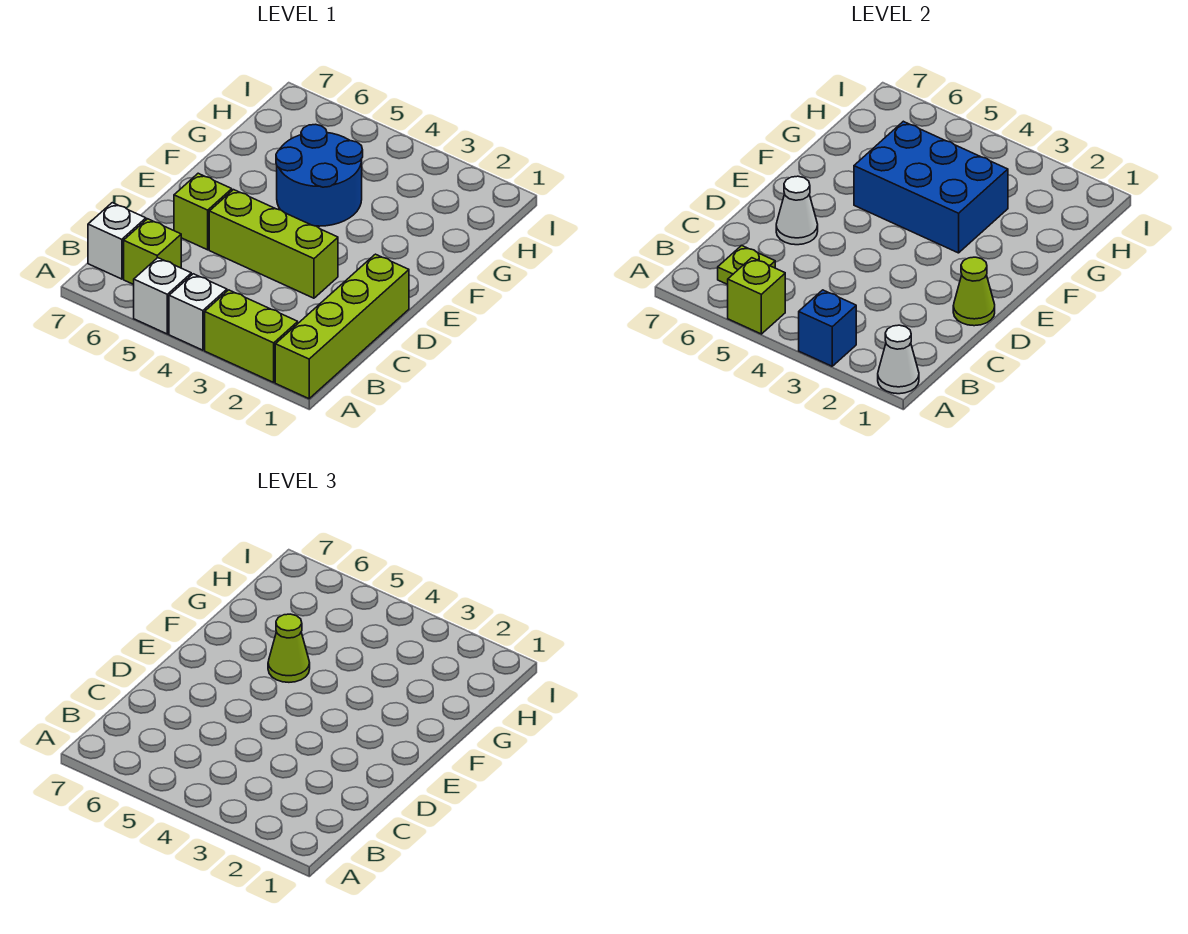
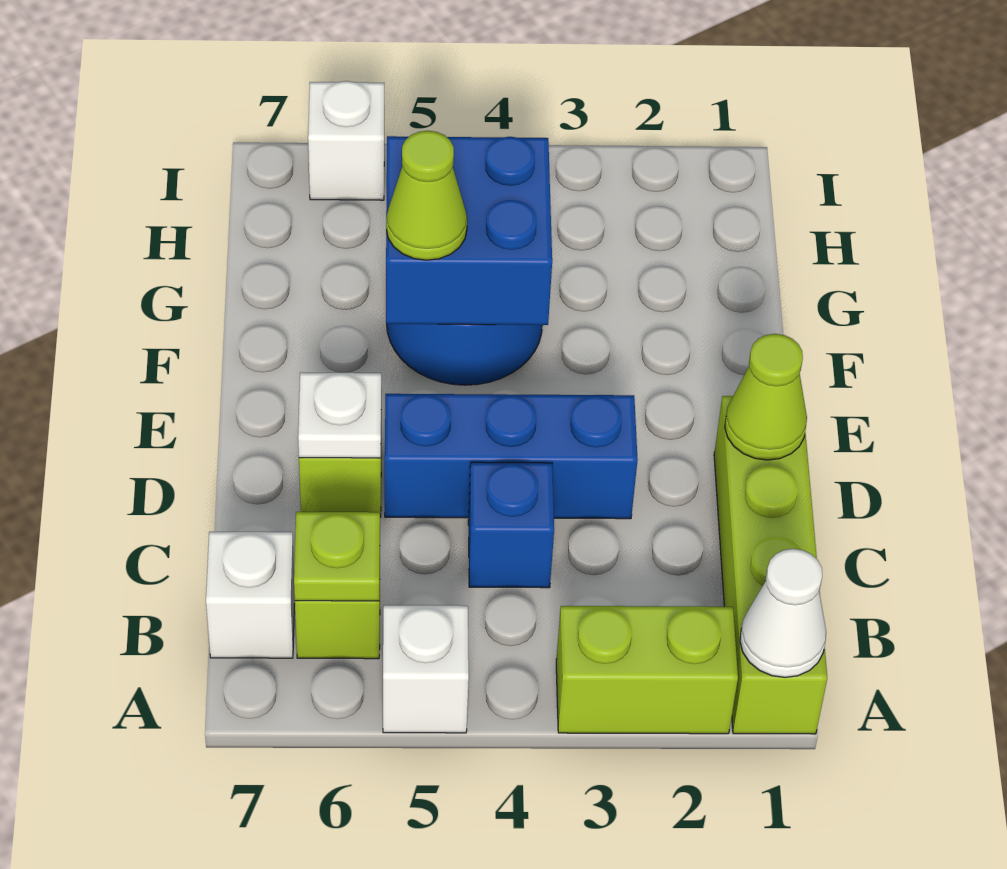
blue brick A3 level 2 -> blue brick C4 level 1
white brick A4 level 1 -> white brick I6 level 1
lime brick A5 level 2 -> none
lime brick D3:D5 level 1 -> blue brick D3:D5 level 1
white cone D6 level 2 -> white plate D6 level 2
blue brick F3:G5 level 2 -> blue brick F4:G5 level 2

